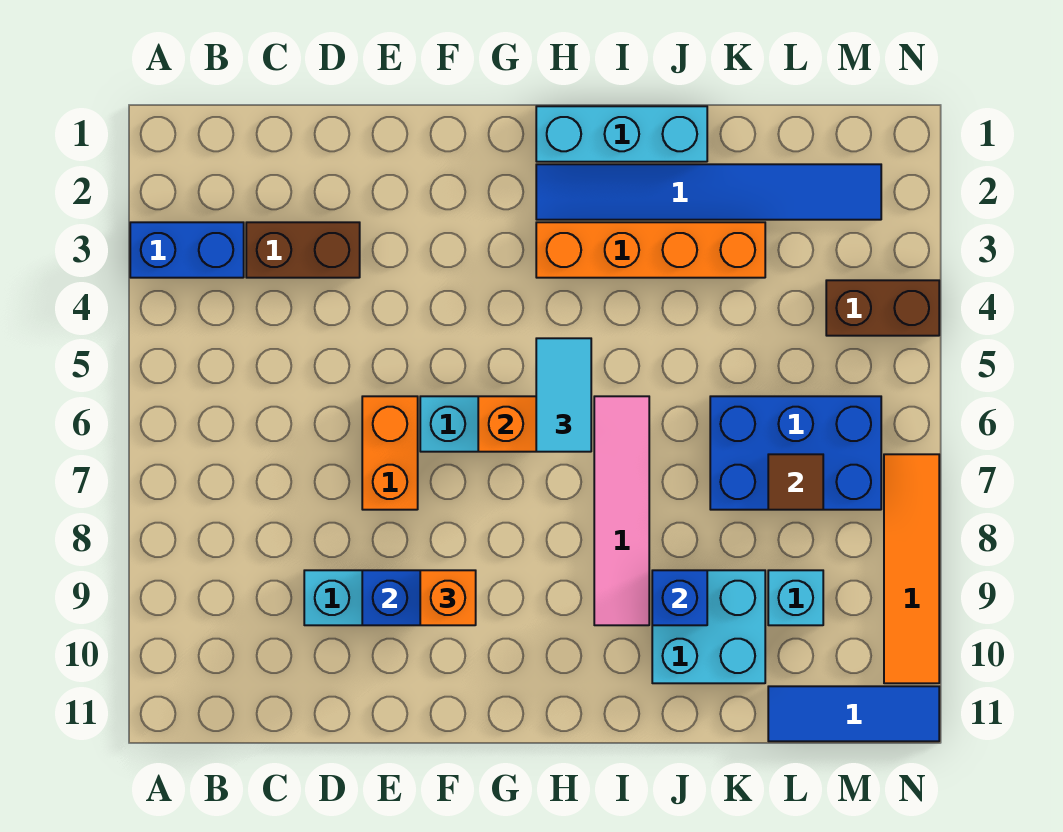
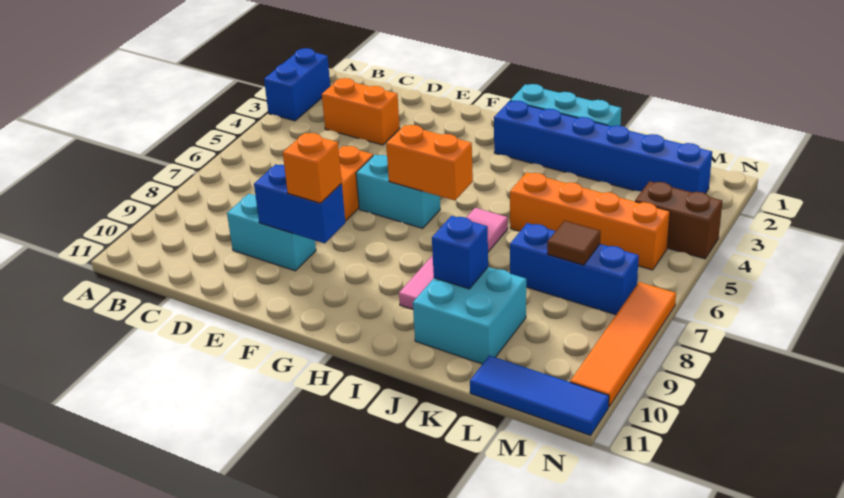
blue brick A3:B3 level 1 -> blue brick A2:A3 level 1
brown brick C3:D3 level 1 -> orange brick C3:D3 level 1
blue tile H2:M2 level 1 -> blue brick H2:M2 level 1
orange brick H3:K3 level 1 -> orange brick J5:M5 level 1
cyan tile H5:H6 level 3 -> none
blue brick K6:M7 level 1 -> blue brick K7:M7 level 1
cyan brick L9 level 1 -> none

